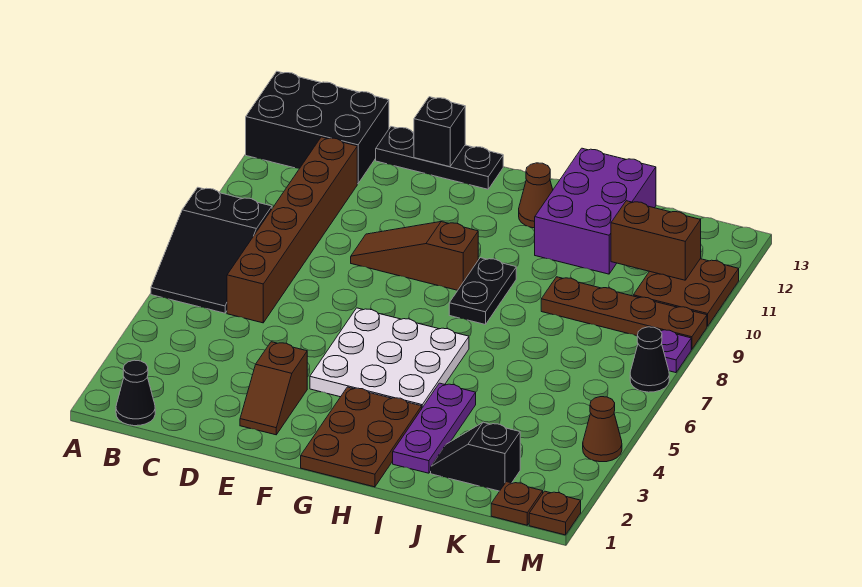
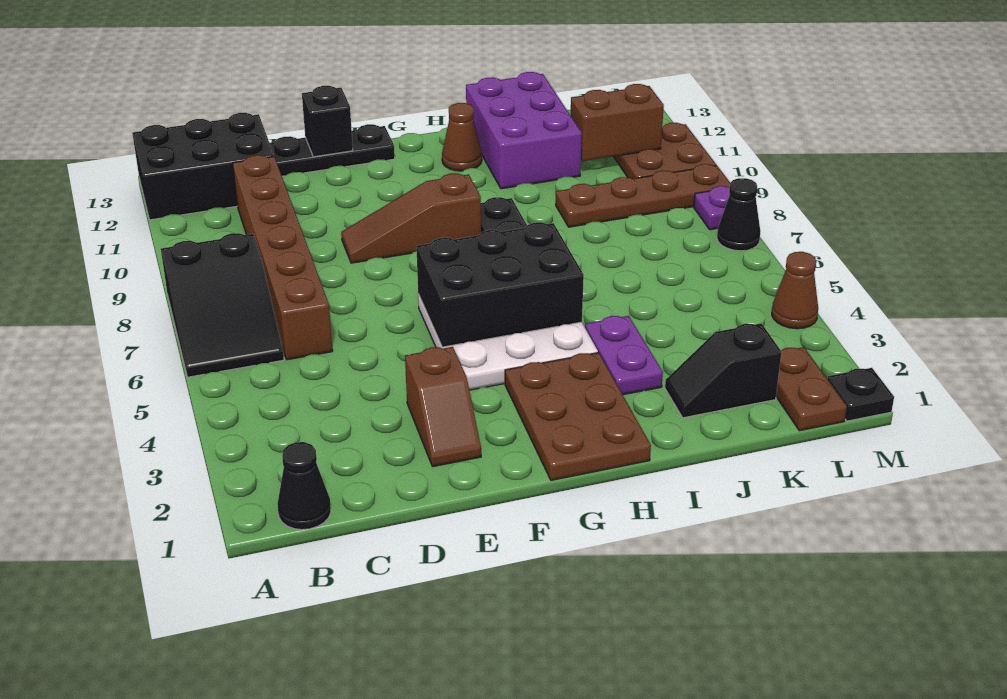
none -> black brick F5:H6 level 2
purple plate I2:I4 level 1 -> purple plate I3:I4 level 1
brown plate L1 level 1 -> brown plate L1:L2 level 1
brown plate M1 level 1 -> black plate M1 level 1

